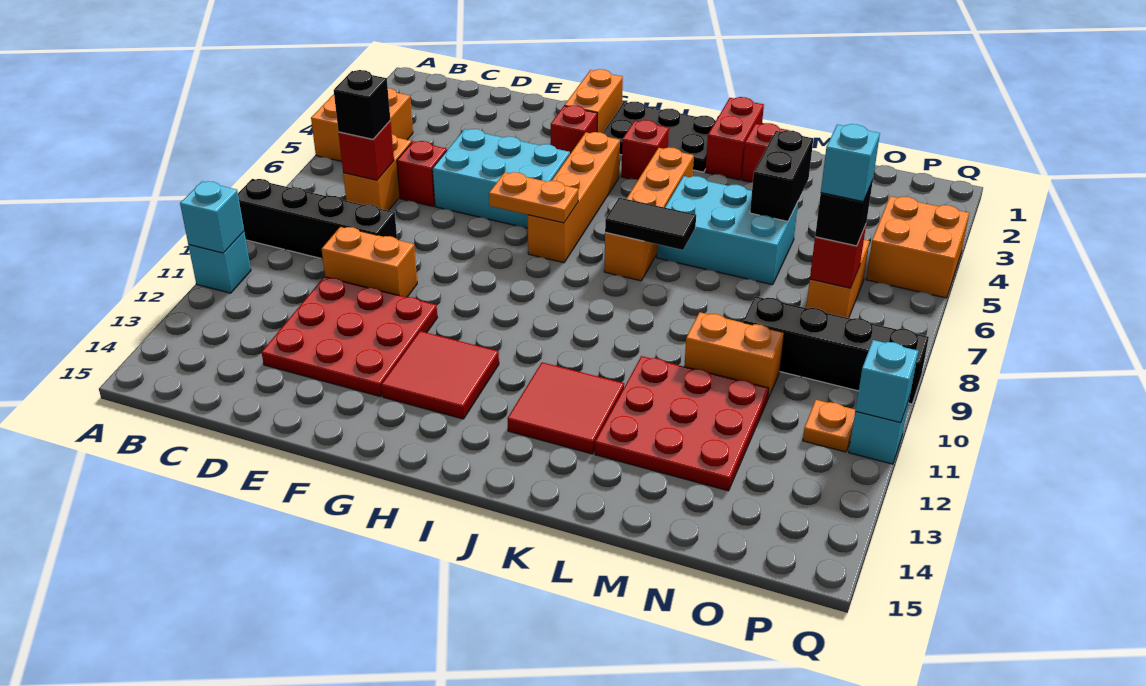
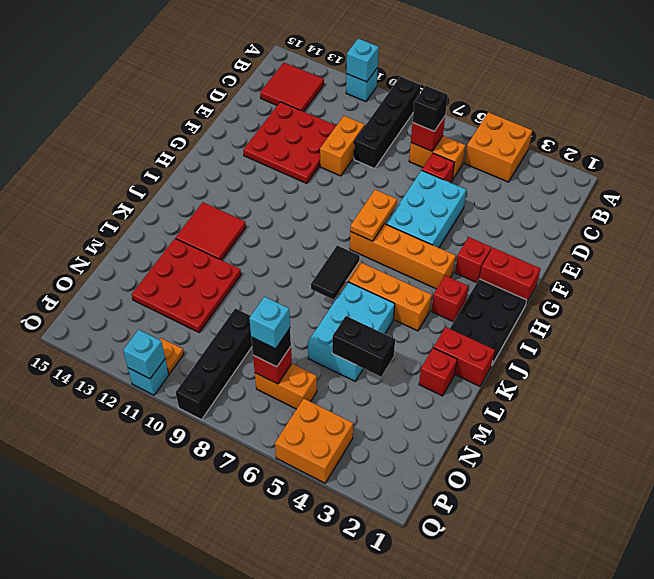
orange brick G1:G2 level 1 -> red brick G1:G2 level 1
red tile G12:H13 level 1 -> red tile B13:C14 level 1
orange brick M10:N10 level 1 -> none

